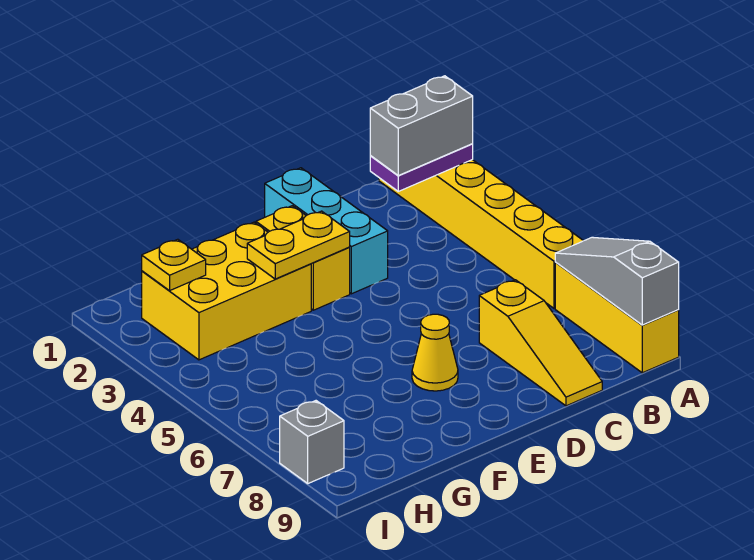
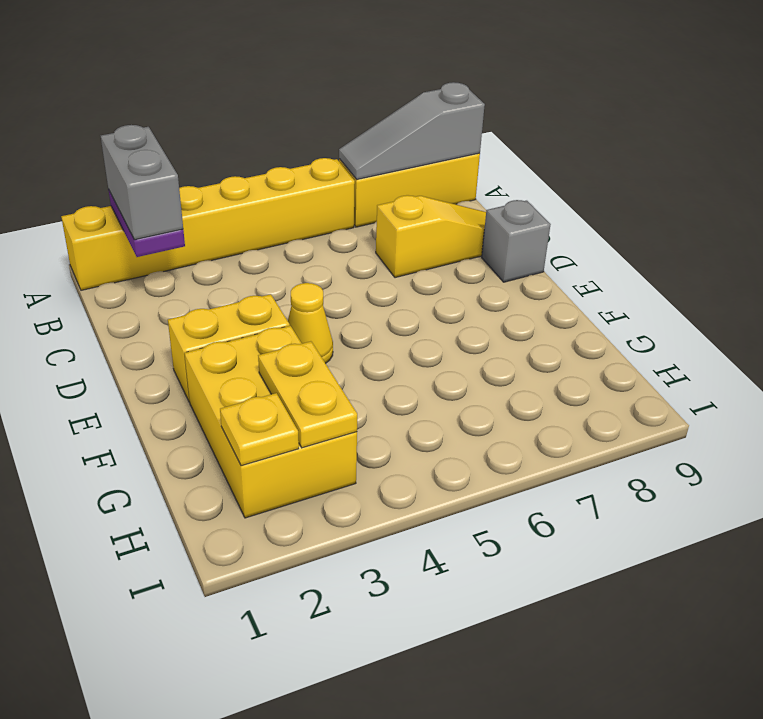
cyan brick D1:D3 level 1 -> none
yellow plate E3:F3 level 2 -> yellow plate G3:H3 level 2
yellow cone E7 level 1 -> yellow cone E4 level 1
grey brick I8 level 1 -> grey brick D9 level 1

